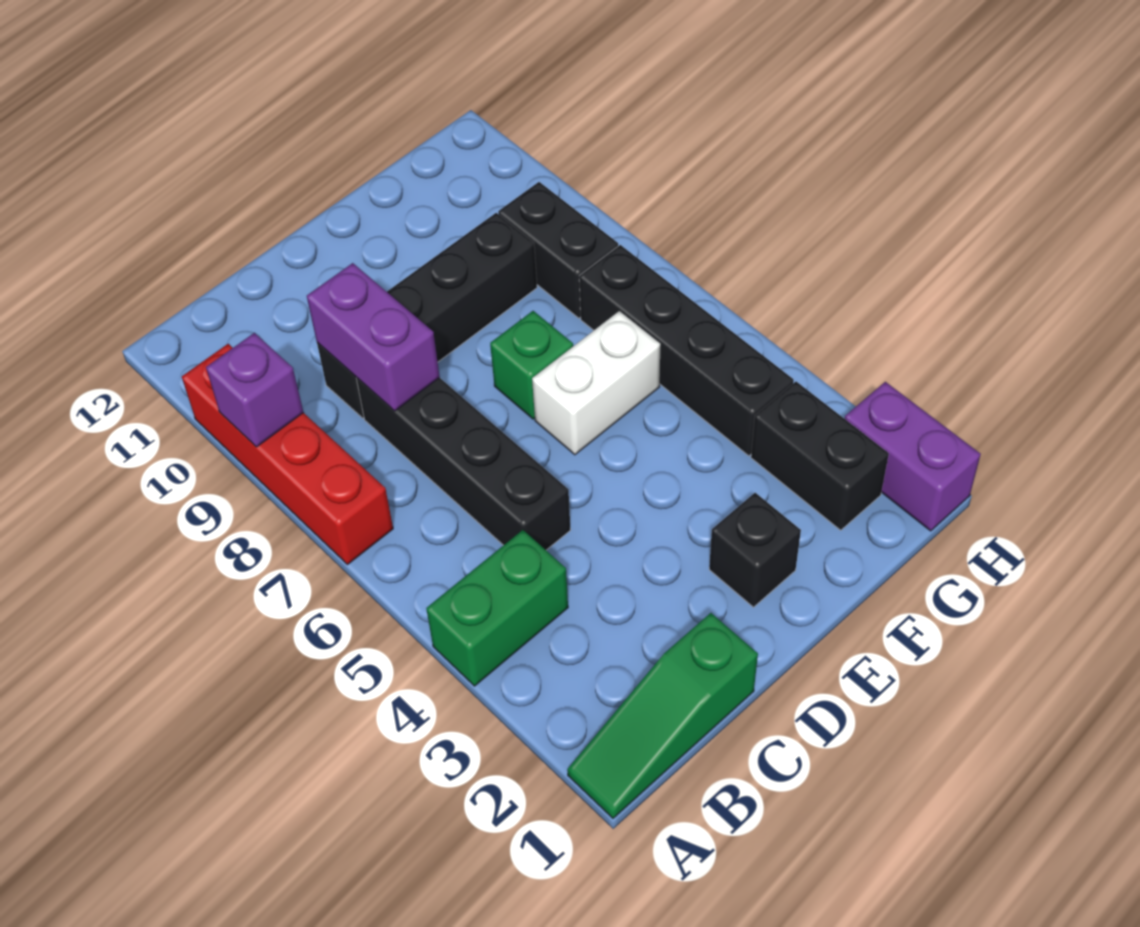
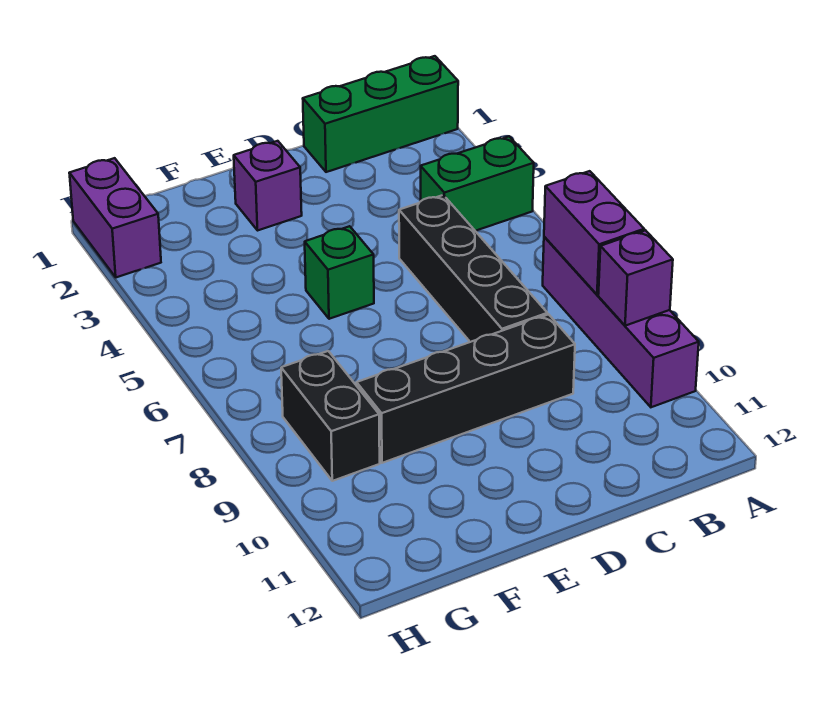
green slope A1:C1 level 1 top C -> green brick A1:C1 level 1
red brick A7:A10 level 1 -> purple brick A7:A10 level 1
purple brick C8:C9 level 2 -> purple brick A7:A8 level 2
black brick E2 level 1 -> purple brick E2 level 1
white brick E6:F6 level 1 -> none
green brick E7 level 1 -> green brick E5 level 1
black brick G2:G3 level 1 -> none
black brick G4:G7 level 1 -> none

